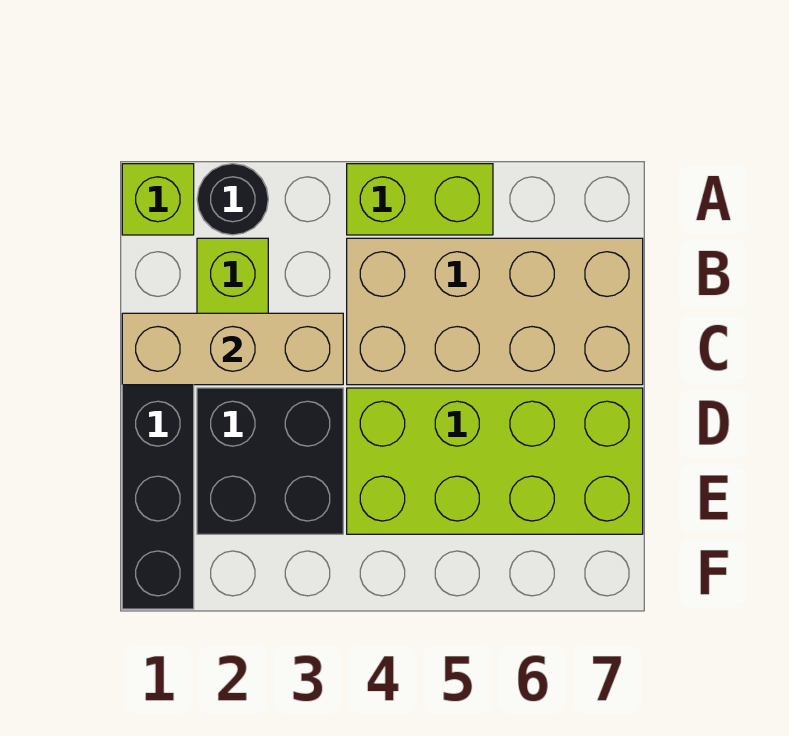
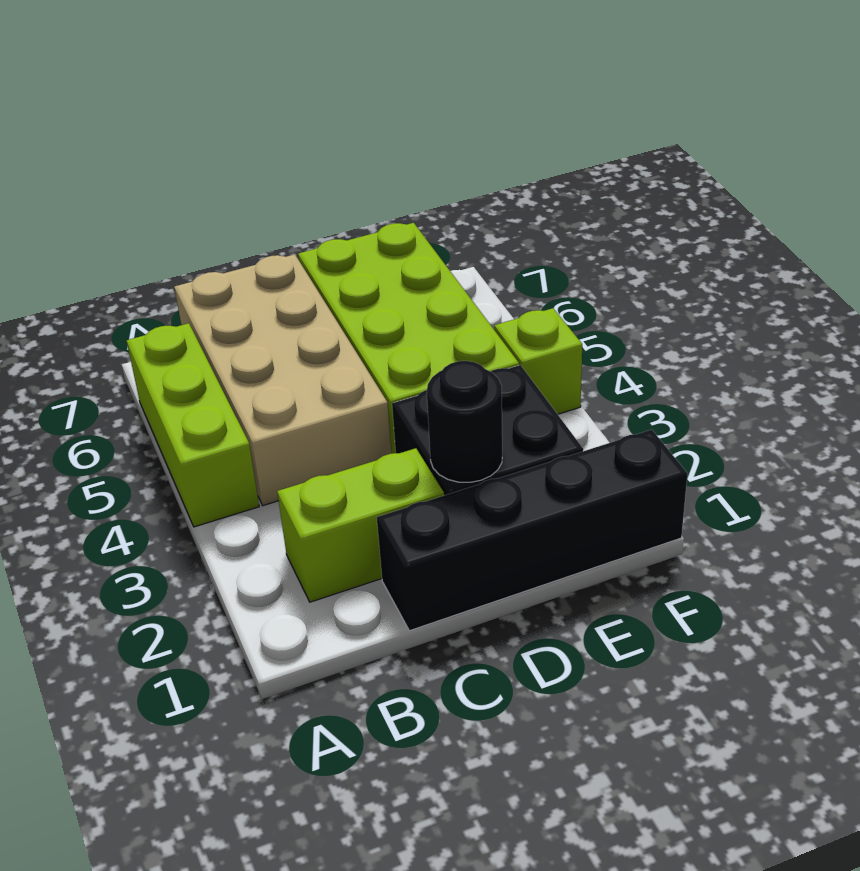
lime brick A1 level 1 -> lime brick F4 level 1
black round brick A2 level 1 -> black round brick D2 level 2
lime brick A4:A5 level 1 -> lime brick A4:A6 level 1
tan brick C1:C3 level 2 -> none

